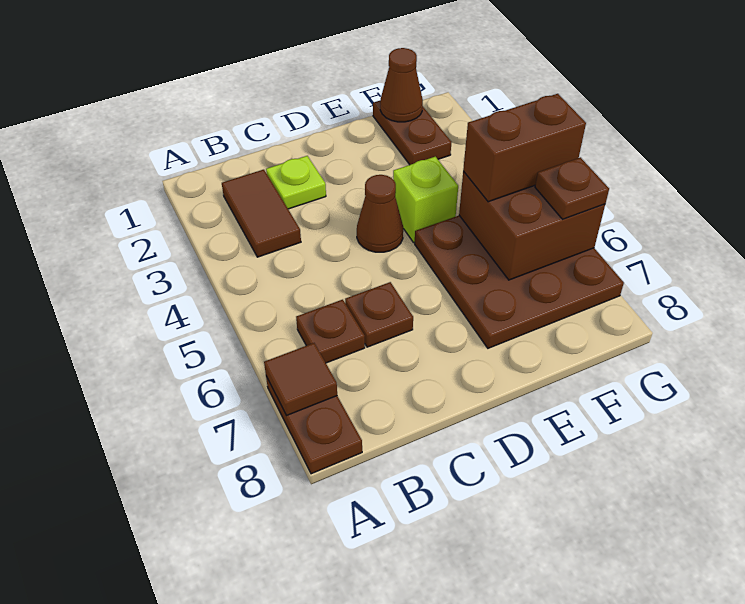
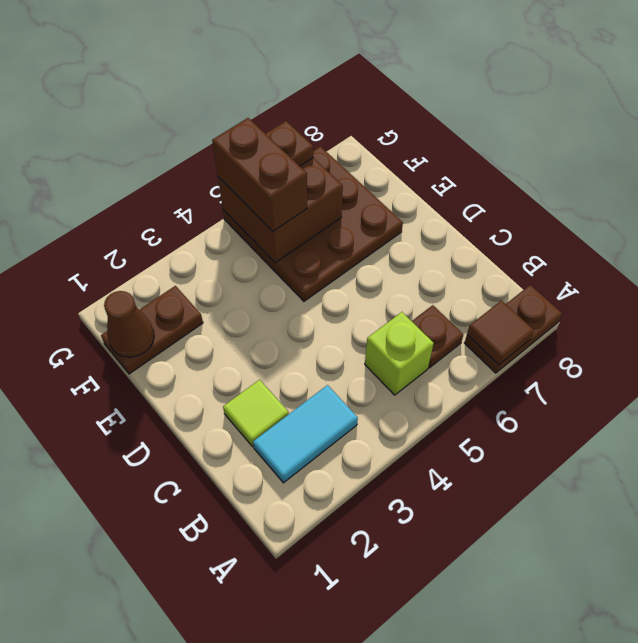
brown tile B2:B3 level 1 -> cyan tile B2:B3 level 1
lime plate C2 level 1 -> lime tile C2 level 1
brown plate C6 level 1 -> none
brown cone D4 level 1 -> none
lime brick E4 level 1 -> lime brick B5 level 1

